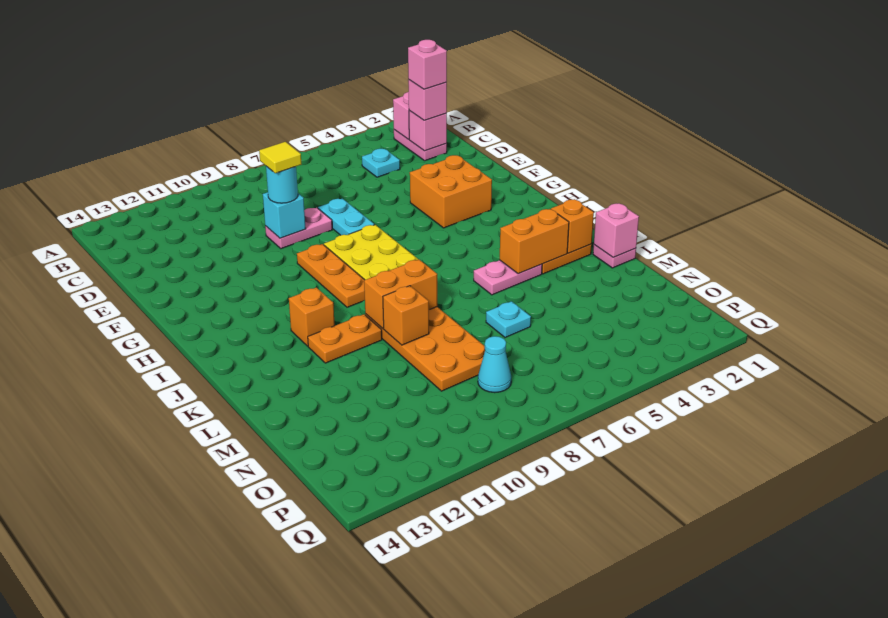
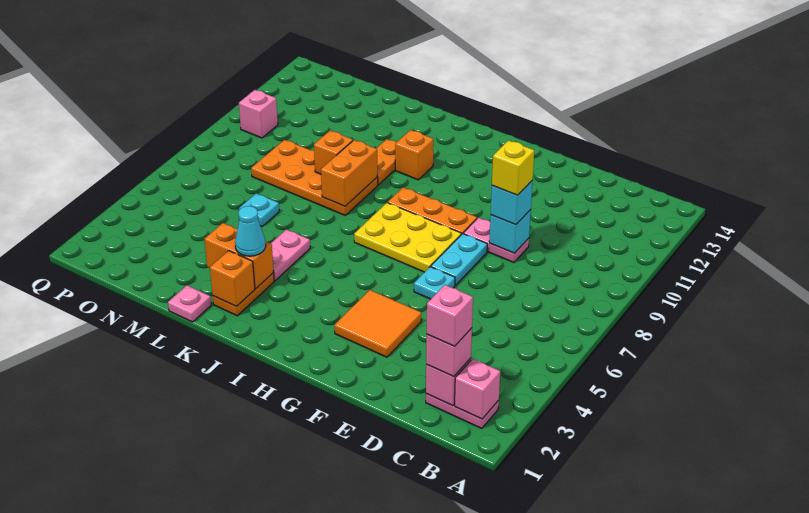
cyan plate C4 level 1 -> cyan plate F6 level 1
cyan plate E7:F7 level 1 -> cyan plate F7:F8 level 1
pink plate E8:E9 level 1 -> pink plate E9:F9 level 1
cyan round brick E9 level 3 -> cyan brick E9 level 3
yellow tile E9 level 4 -> yellow brick E9 level 4
orange brick F3:G4 level 1 -> orange tile F3:G4 level 1
orange brick K3:K4 level 2 -> orange brick K3:L3 level 2
pink brick L1 level 2 -> pink brick P10 level 1
cyan cone O8 level 1 -> cyan cone K3 level 3

